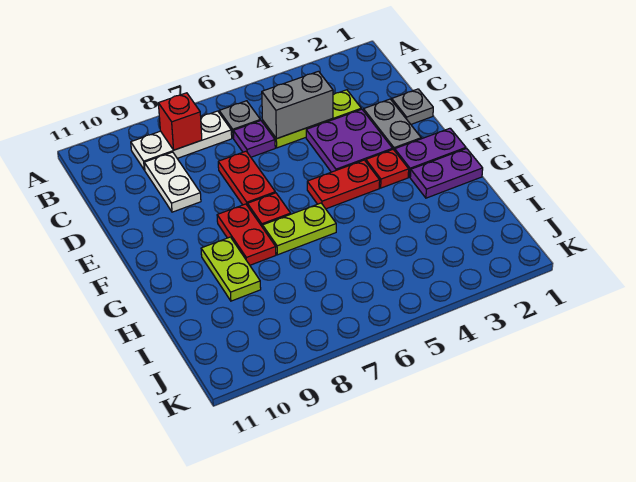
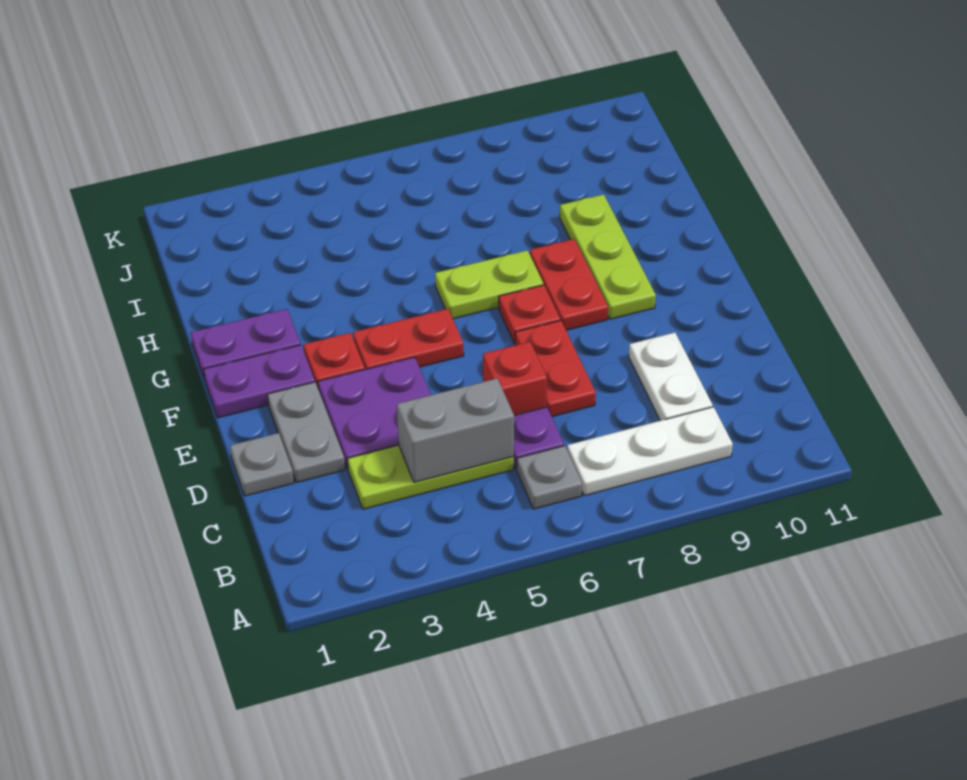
red brick B8 level 2 -> red brick D6 level 1
lime plate G9:H9 level 1 -> lime plate F9:H9 level 1

